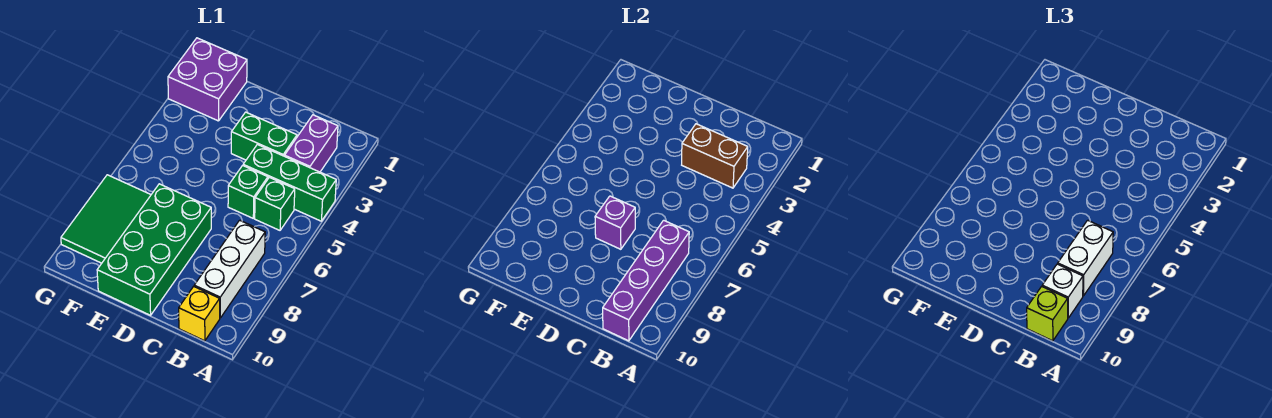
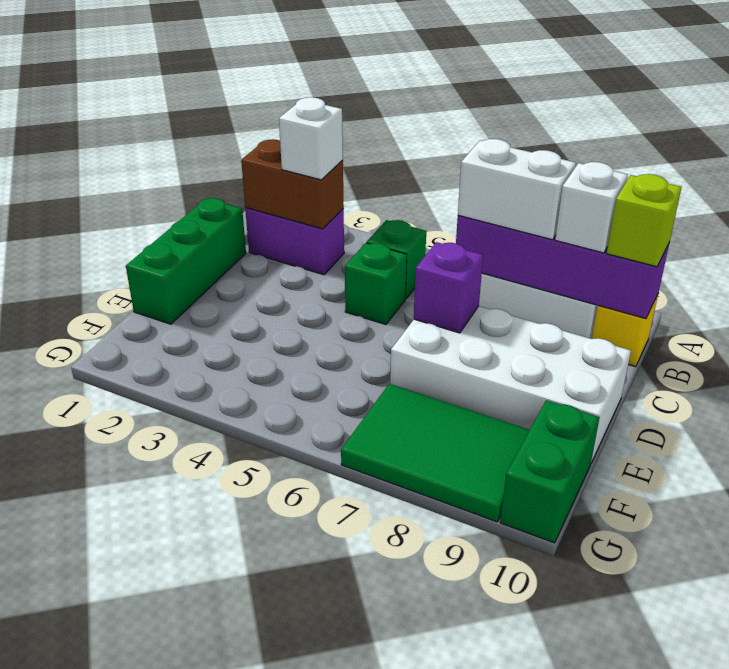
green brick A4:C4 level 1 -> green brick C1:E1 level 1
brown brick B3:C3 level 2 -> brown brick B2:B3 level 2
none -> white brick B3 level 3
green brick C3:D3 level 1 -> green brick F10:G10 level 1
green brick D7:E10 level 1 -> white brick D7:E10 level 1
purple brick F1:G2 level 1 -> none

